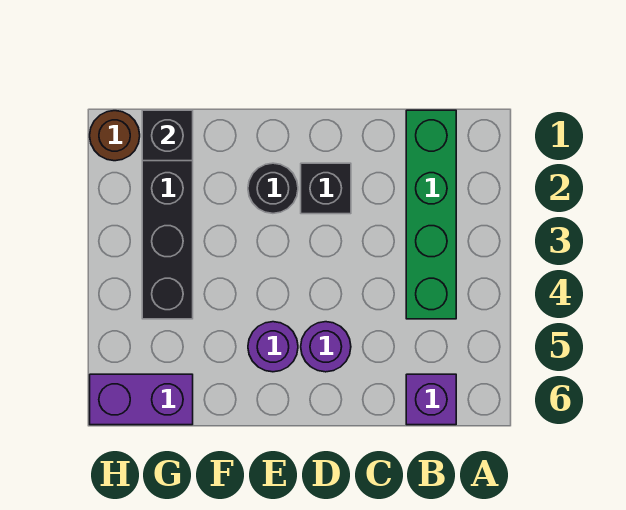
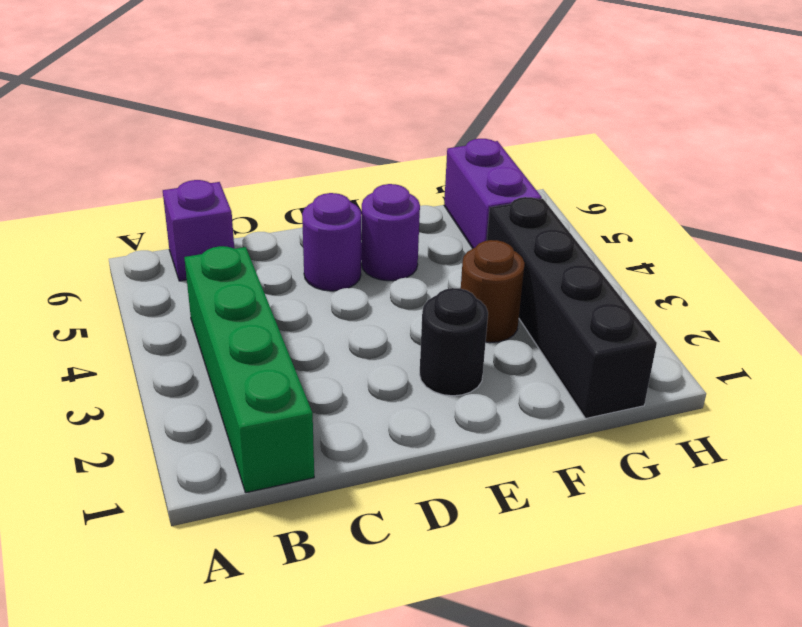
black brick D2 level 1 -> none
black brick G1 level 2 -> none
purple brick G6:H6 level 1 -> purple brick G5:G6 level 1
brown round brick H1 level 1 -> brown round brick F3 level 1

